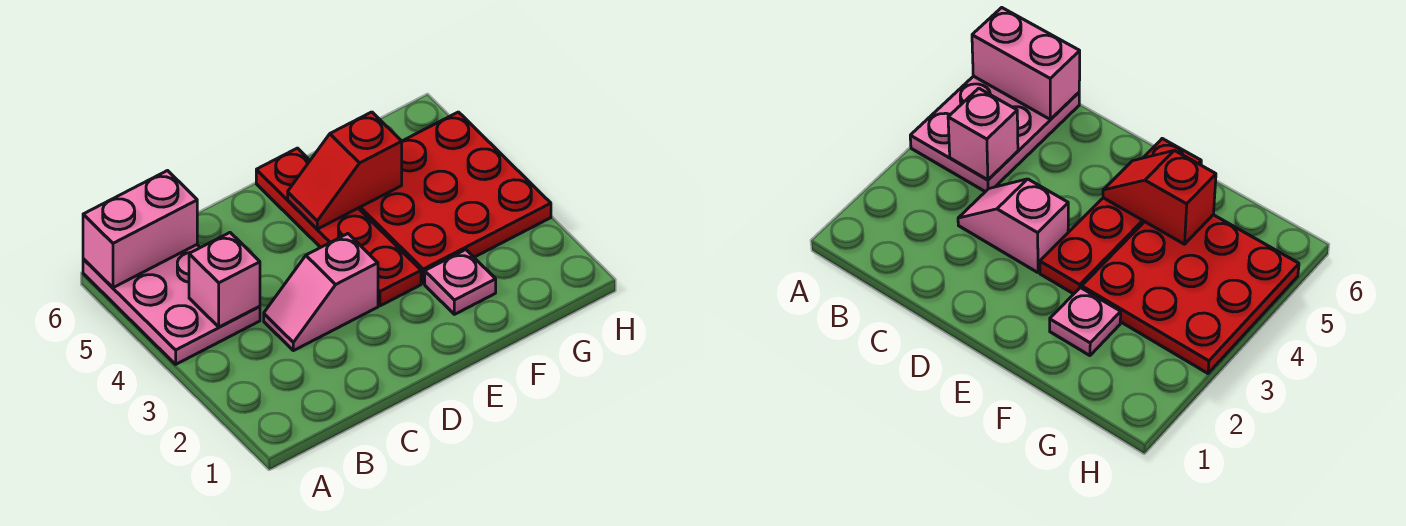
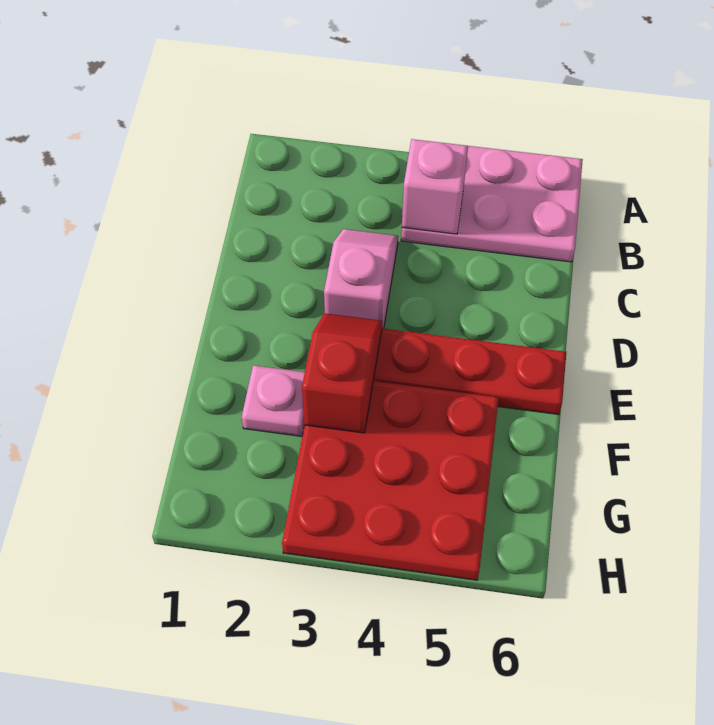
pink brick A6:B6 level 2 -> none
red slope E5:F5 level 2 top F -> red slope E3:F3 level 2 top F

